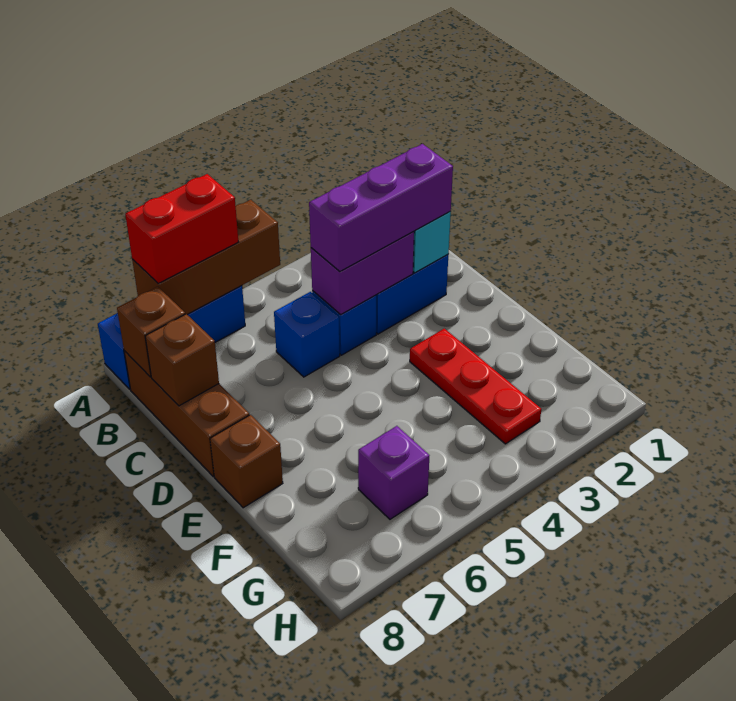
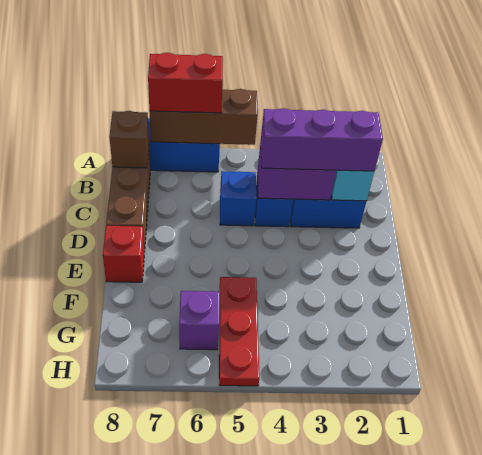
brown brick C8 level 2 -> none
red plate E3:G3 level 1 -> red plate F5:H5 level 1
brown brick E8 level 1 -> red brick E8 level 1

